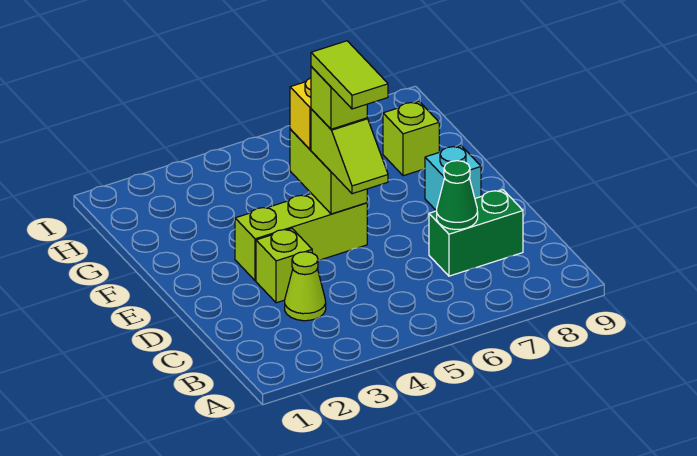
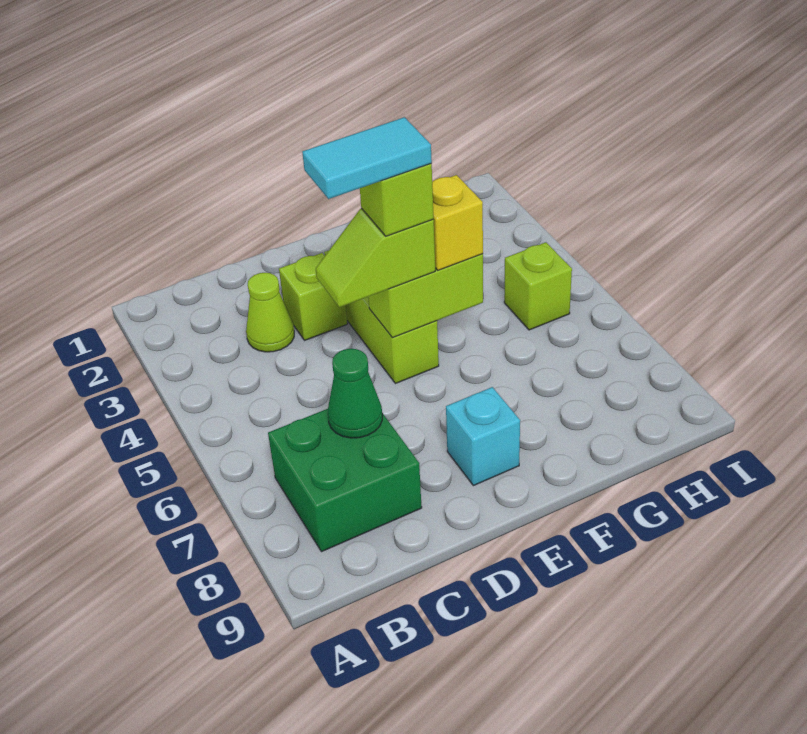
green brick C7:C8 level 1 -> green brick B7:C8 level 1
lime tile D5:E5 level 5 -> cyan tile D5:E5 level 5
lime brick G8 level 1 -> lime brick H5 level 1

